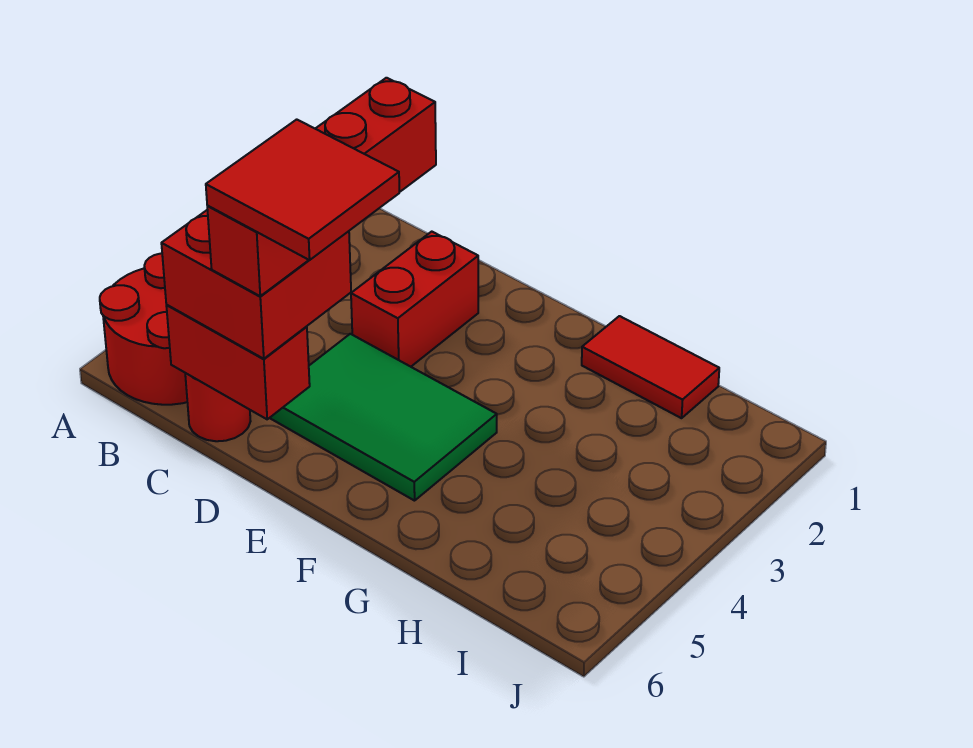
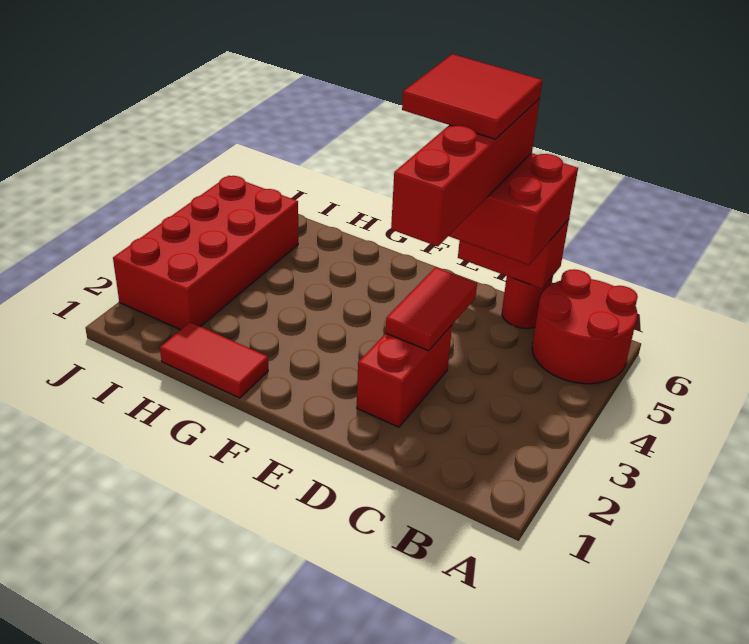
none -> red tile D3:D4 level 2
green tile D4:F5 level 1 -> none
none -> red brick I2:J5 level 1

